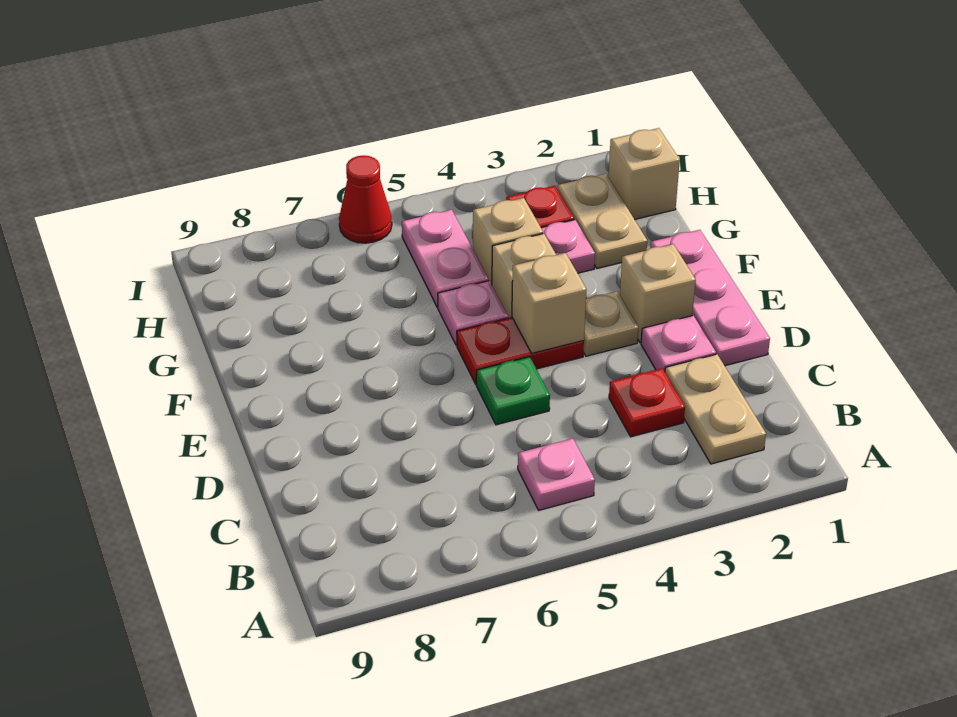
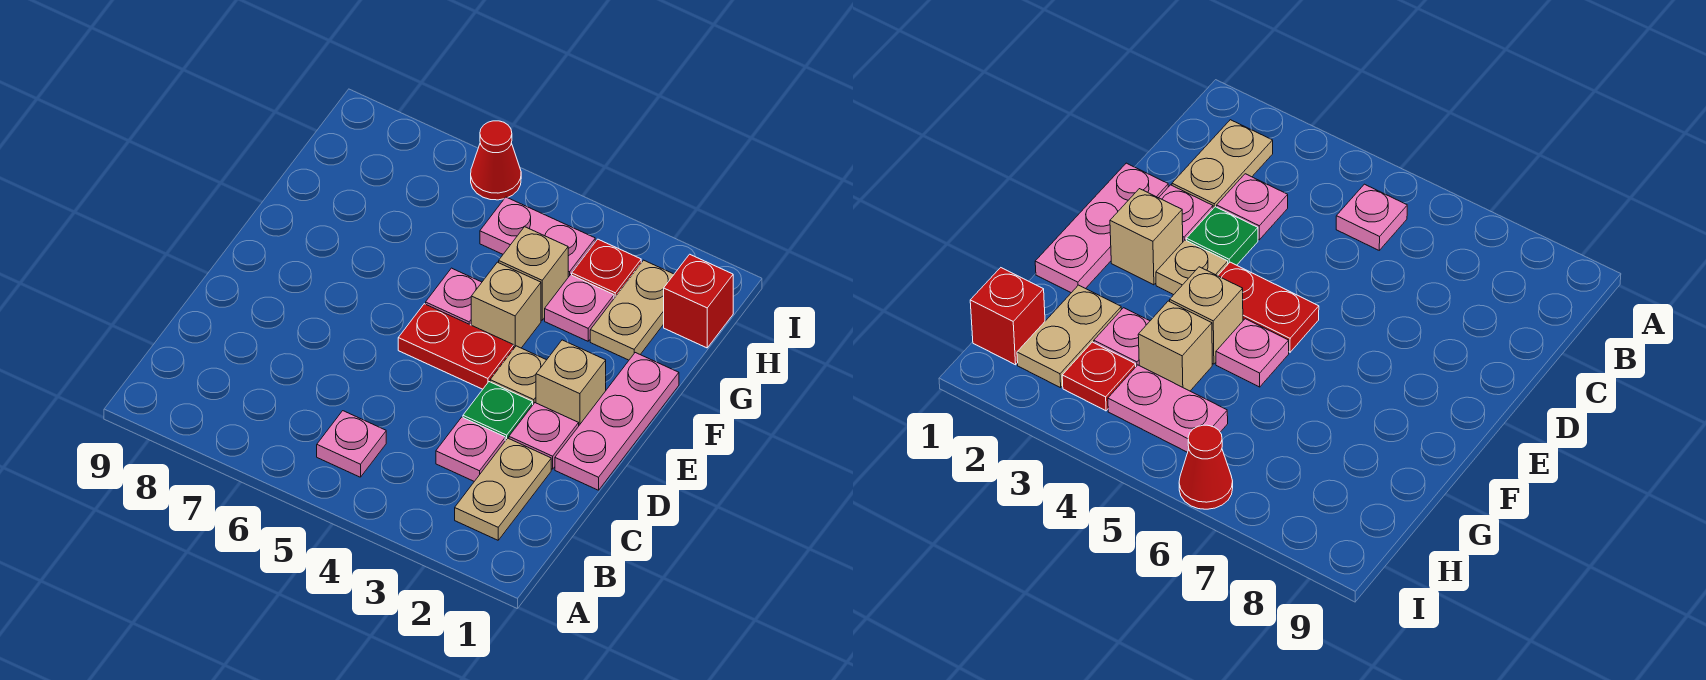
red plate C3 level 1 -> pink plate C3 level 1
green plate D5 level 1 -> green plate D3 level 1
tan brick E4 level 2 -> none
pink plate G5:H5 level 1 -> pink plate H4:H5 level 1
tan brick H1 level 1 -> red brick H1 level 1

